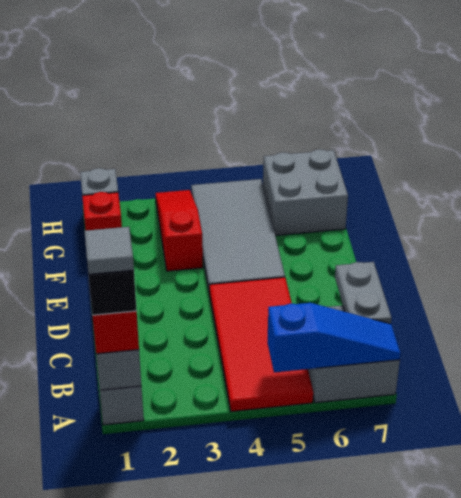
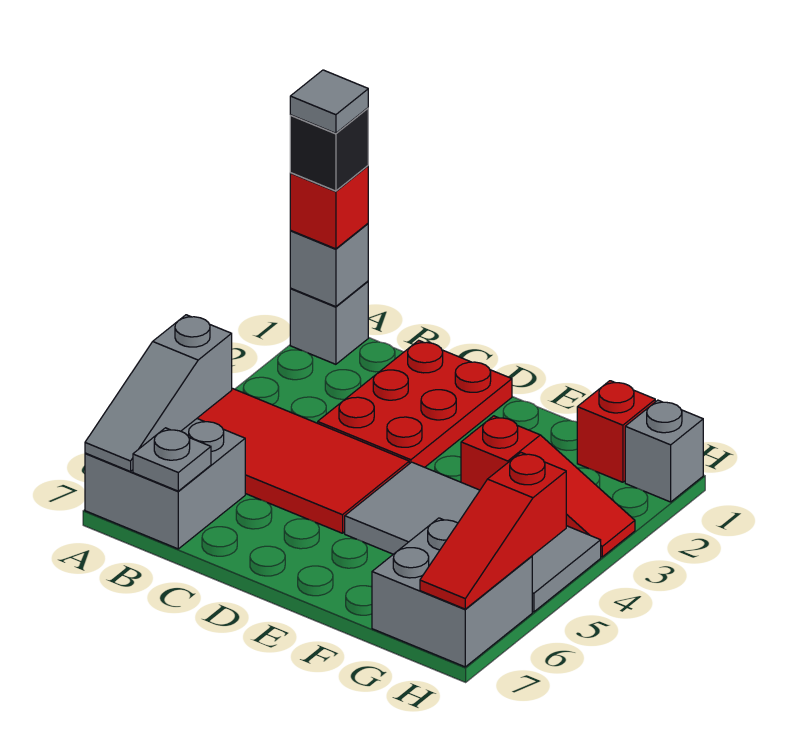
blue slope A5:A7 level 2 top 5 -> grey slope A5:A7 level 2 top 5
grey plate B7:C7 level 2 -> grey plate B7 level 2
none -> red plate C1:D3 level 1
none -> red slope H5:H7 level 2 top 5

